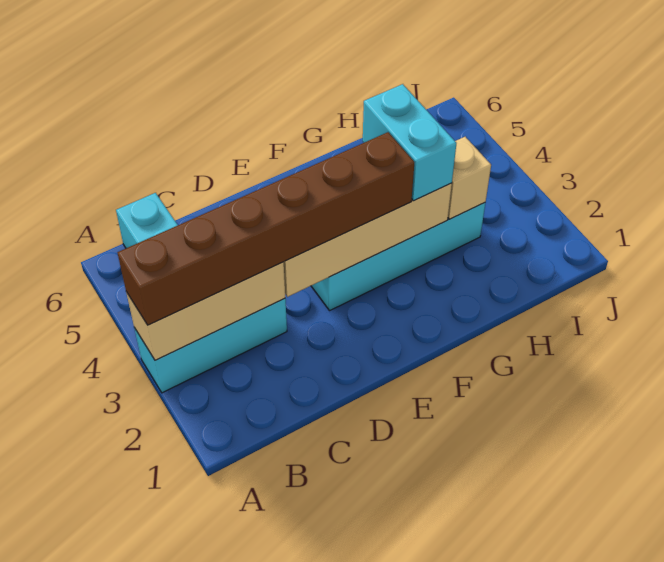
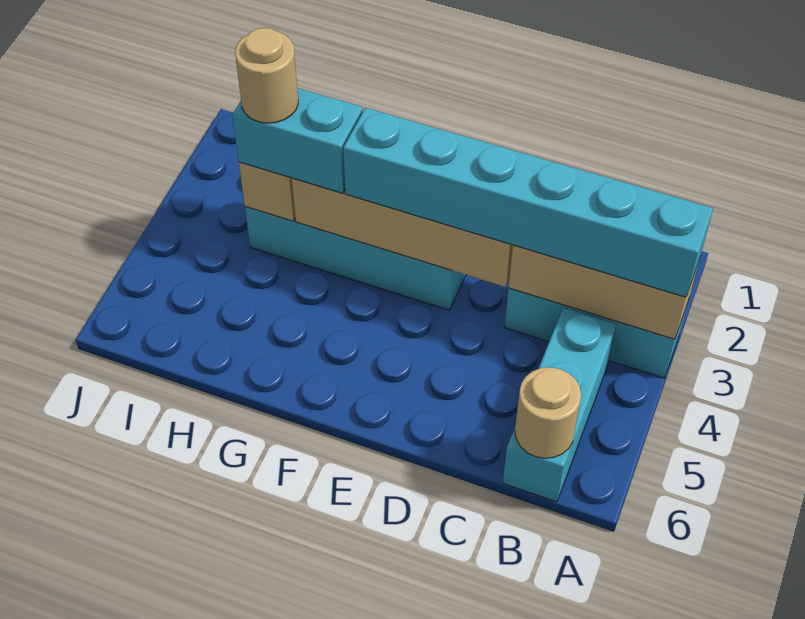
brown brick A3:F3 level 3 -> cyan brick A3:F3 level 3
none -> tan round brick B6 level 2
cyan brick G3:G4 level 3 -> cyan brick G3:H3 level 3
none -> tan round brick H3 level 4

